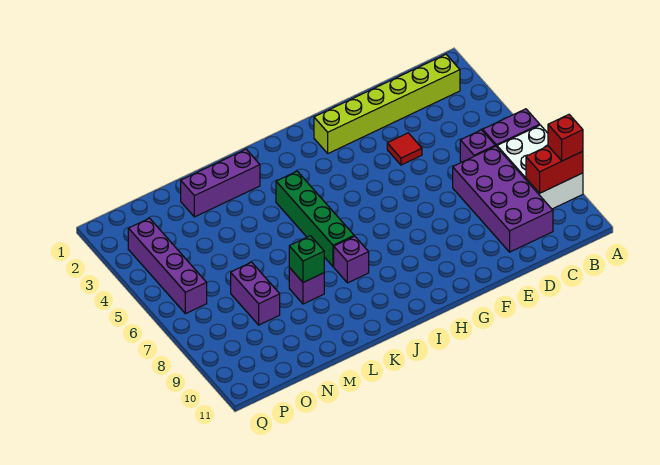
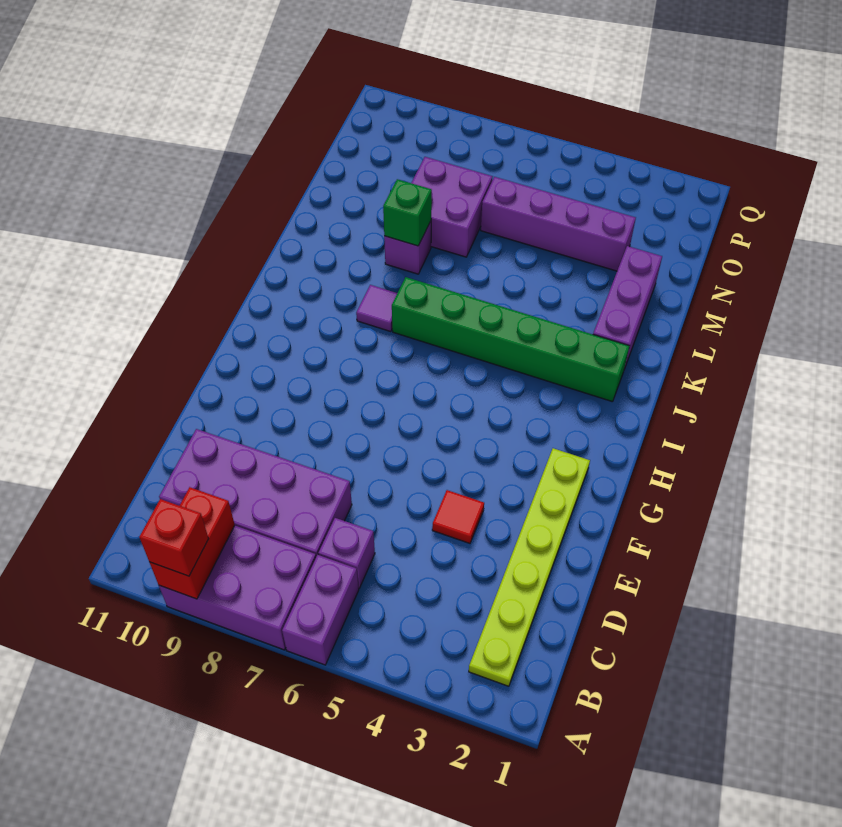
white brick A7:B9 level 1 -> purple brick A7:B9 level 1
lime brick B2:G2 level 1 -> lime plate B2:G2 level 1
green brick J4:J7 level 1 -> green brick J2:J7 level 1
purple brick J8 level 1 -> purple tile J8 level 1
purple brick N7:N8 level 1 -> purple brick M7:N8 level 1
purple brick P3:P6 level 1 -> purple brick N3:N6 level 1

